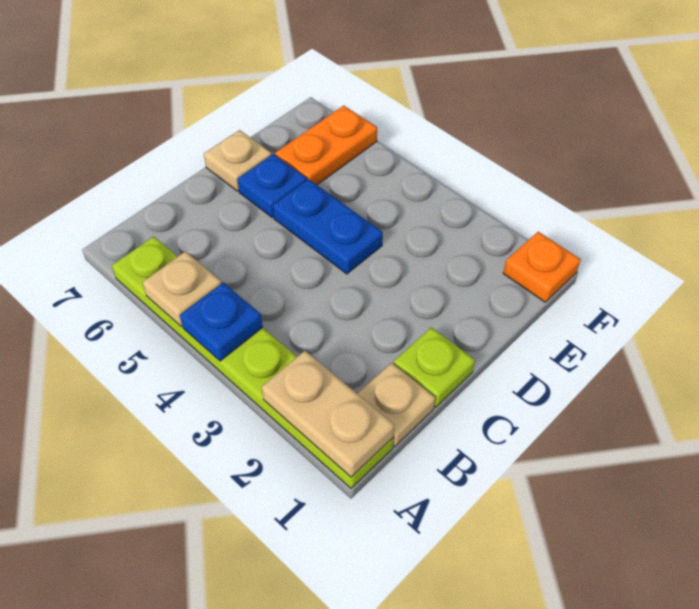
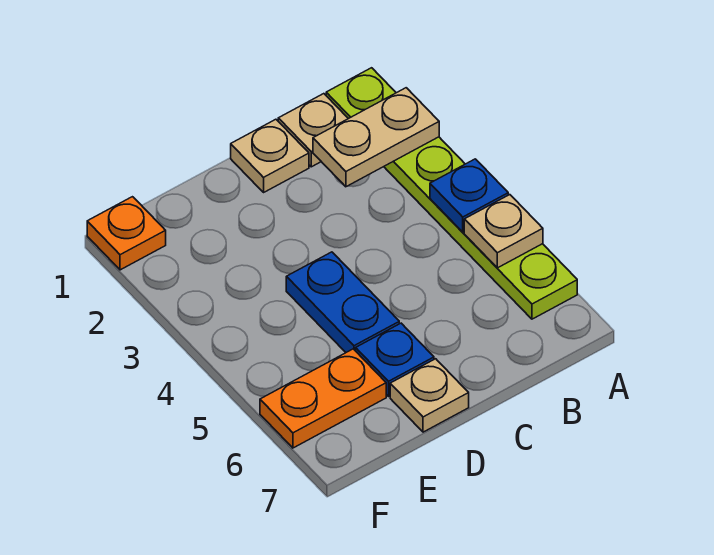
tan plate A1:A2 level 2 -> tan plate A2:B2 level 2
lime plate C1 level 1 -> tan plate C1 level 1

